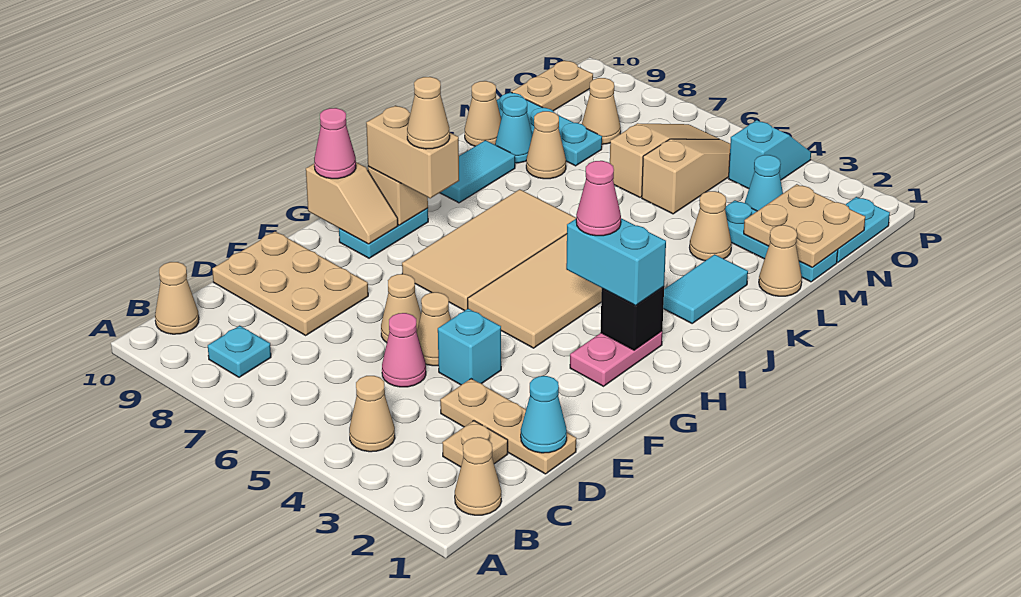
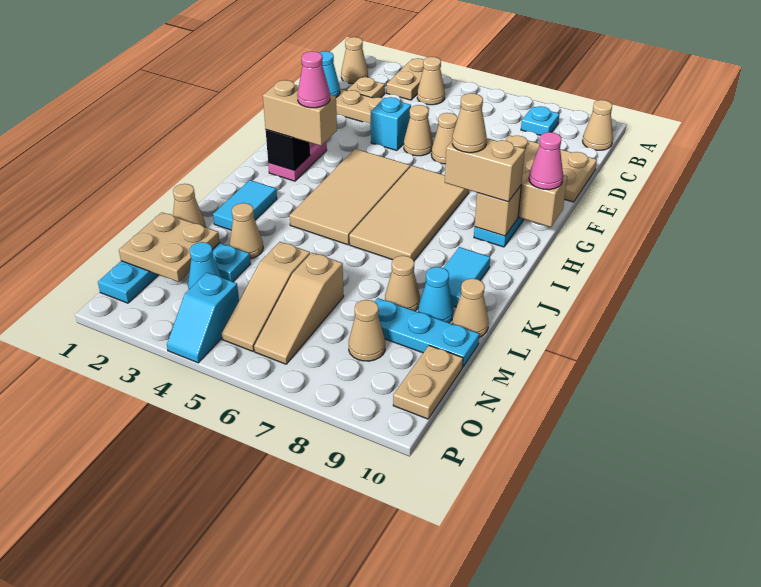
none -> tan plate A3:B3 level 1
pink cone D5 level 1 -> none
cyan brick H2:H3 level 3 -> tan brick H2:H3 level 3

